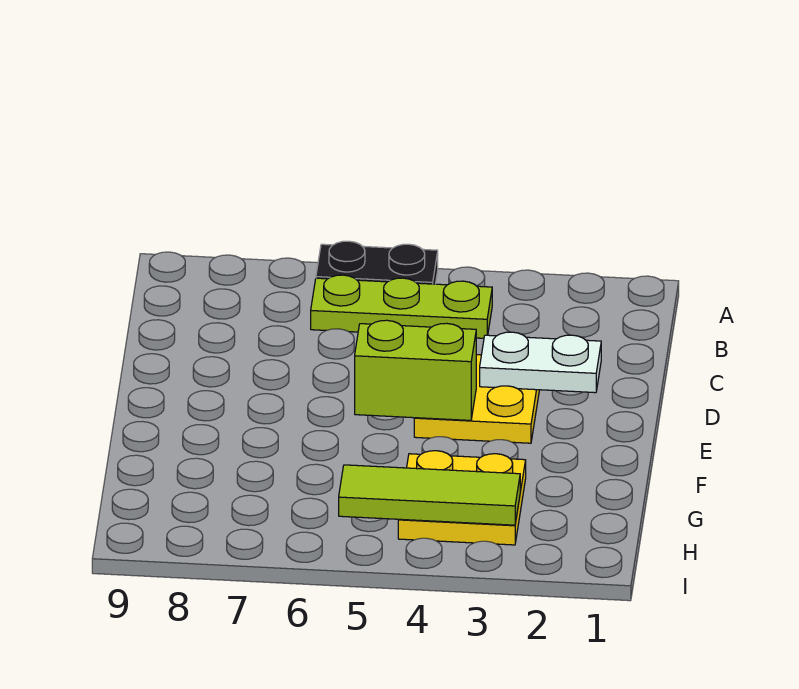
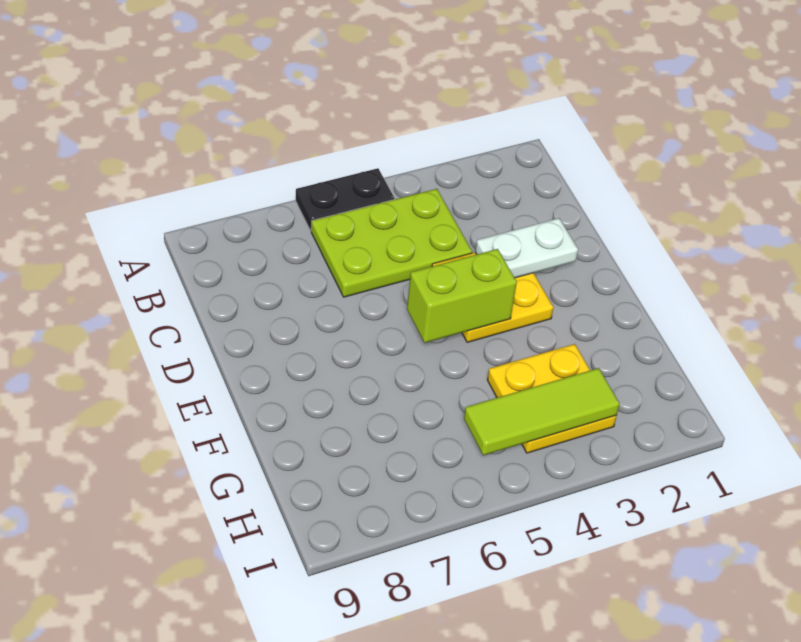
lime plate B4:B6 level 1 -> lime plate B4:C6 level 1

